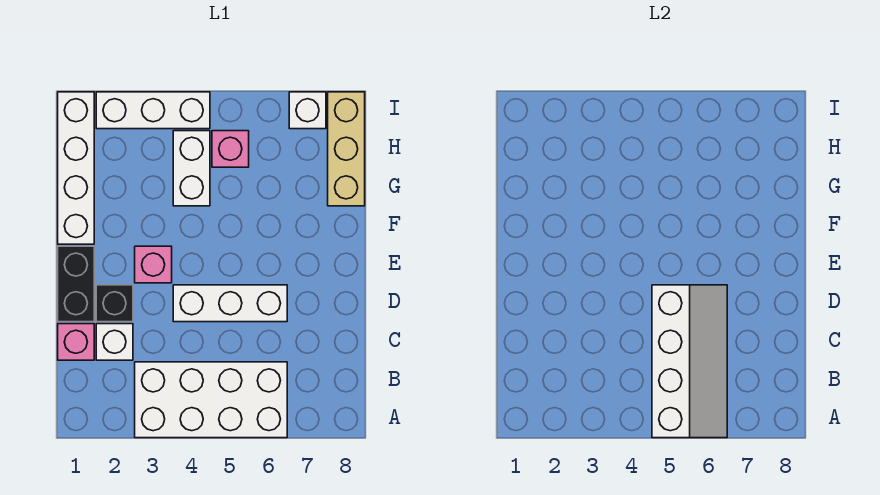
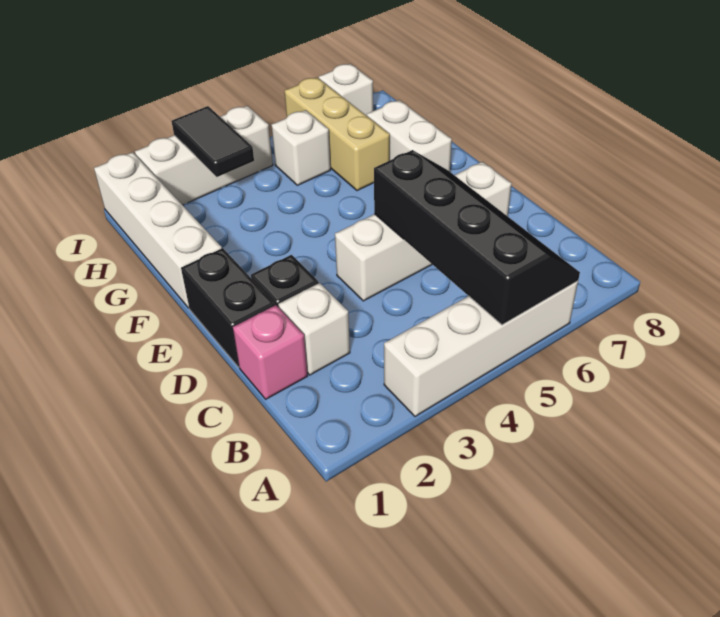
white brick A3:B6 level 1 -> white brick A3:A6 level 1
white slope A5:D6 level 2 top 5 -> black slope A5:D6 level 2 top 5
white brick D4:D6 level 1 -> white brick D4:D7 level 1
pink brick E3 level 1 -> none
white brick G4:H4 level 1 -> white brick F7:G7 level 1
tan brick G8:I8 level 1 -> tan brick G6:I6 level 1
none -> black tile H3:I3 level 2
pink brick H5 level 1 -> white brick H5 level 1

